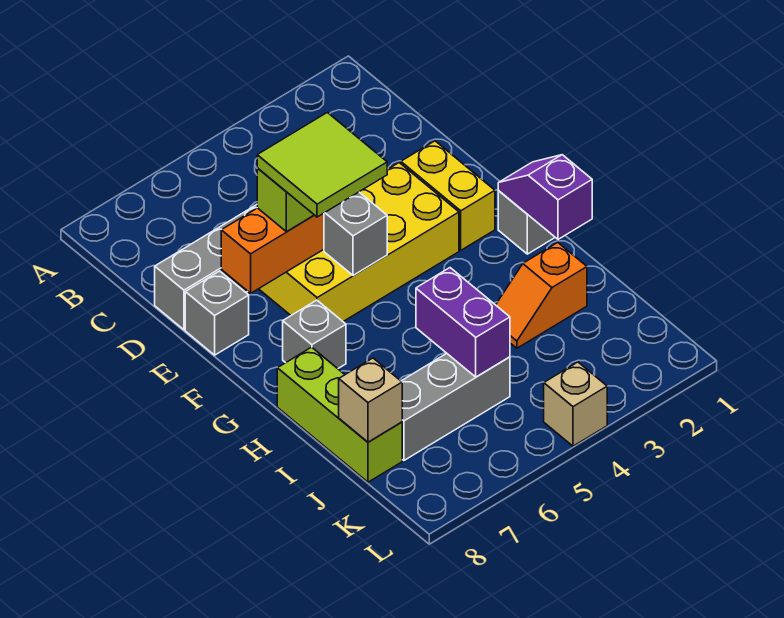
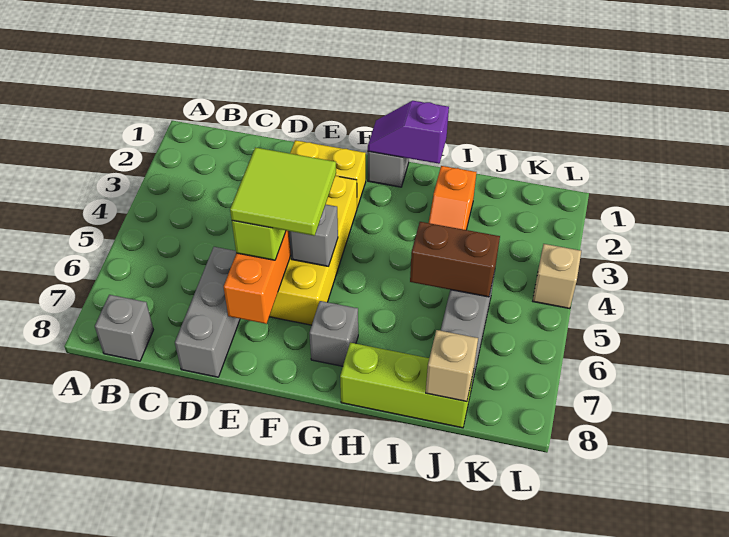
grey brick E8 level 1 -> grey brick B8 level 1
purple brick I5:J5 level 2 -> brown brick I5:J5 level 2

